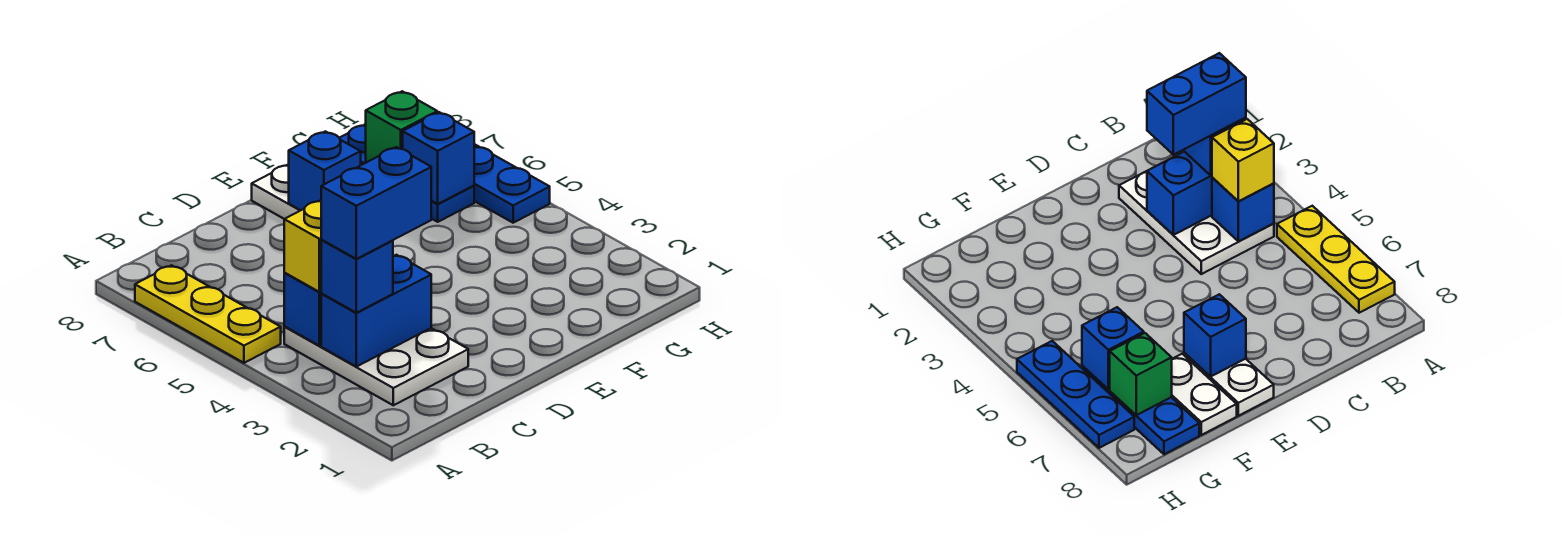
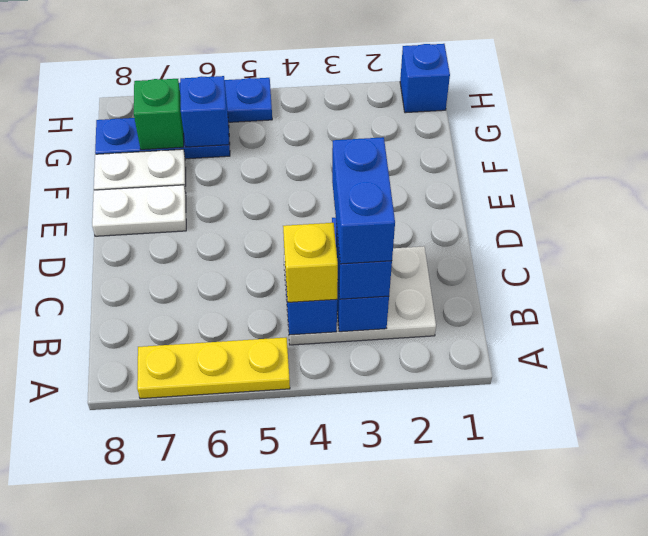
blue brick E7 level 2 -> blue brick H1 level 1

